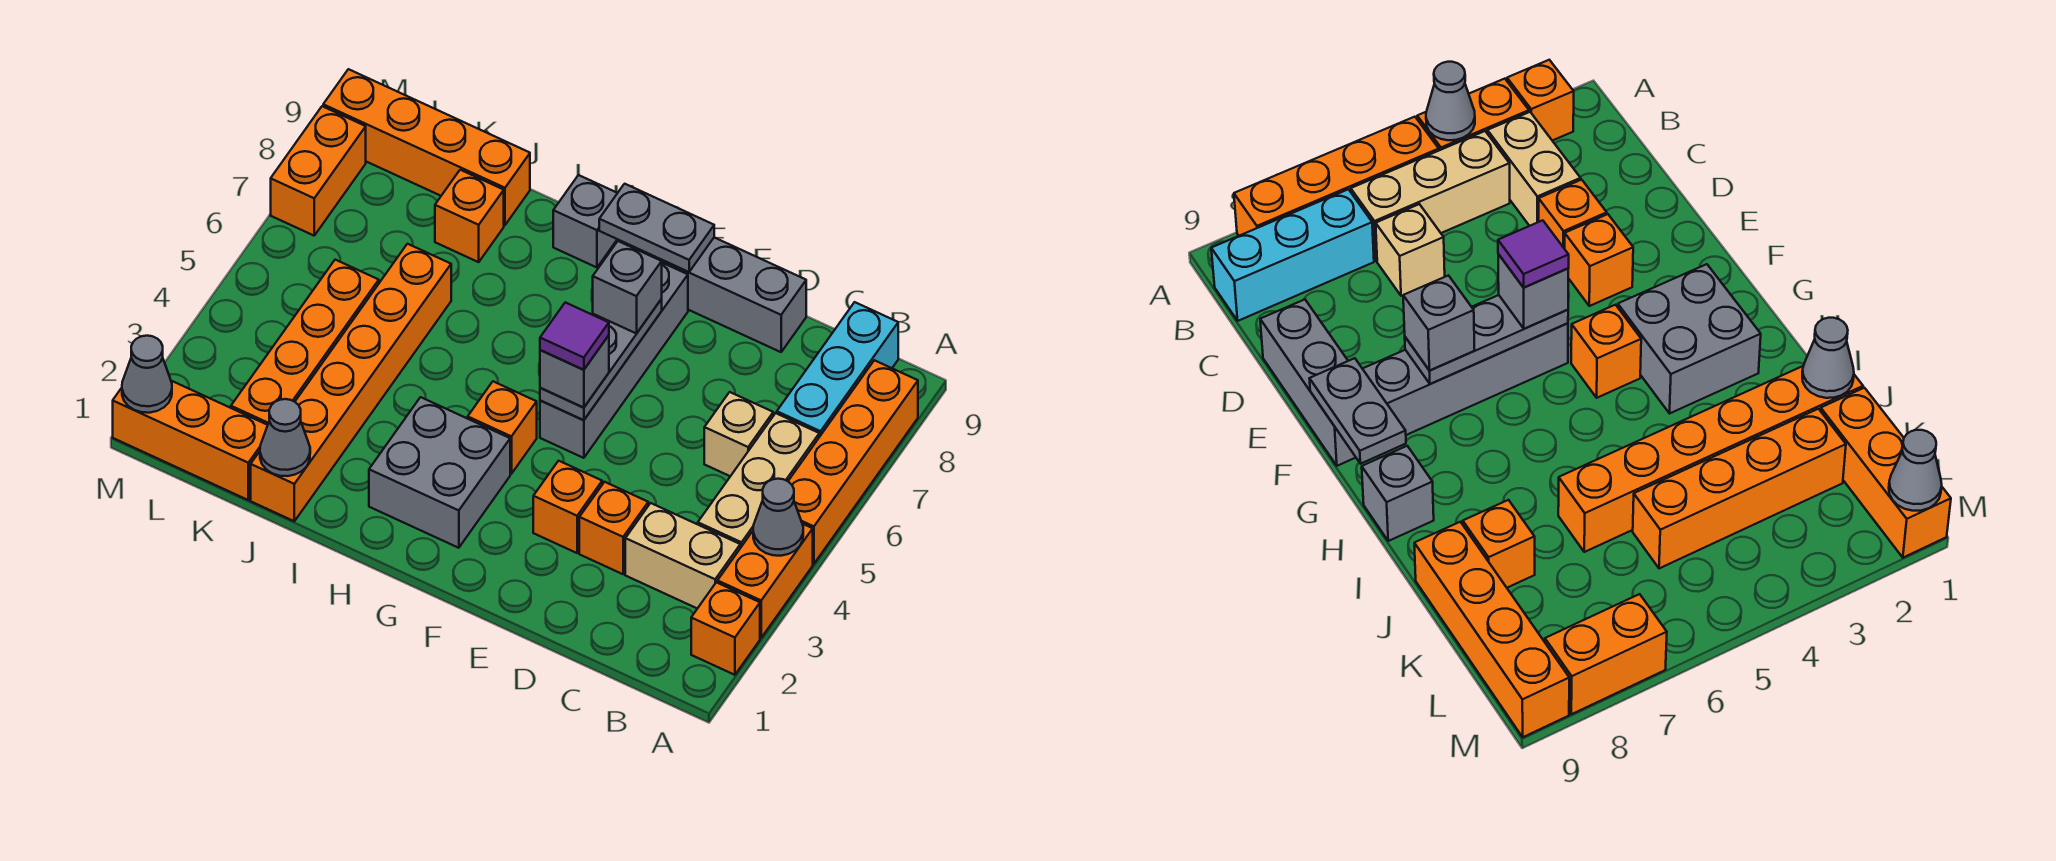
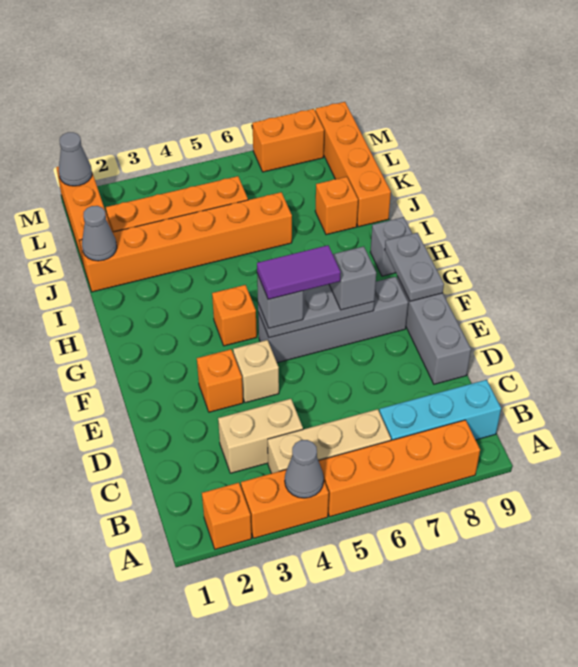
tan brick B3:C3 level 1 -> tan brick C3:C4 level 1
tan brick C6 level 1 -> tan brick E4 level 1
orange brick D3 level 1 -> none
purple tile F5 level 4 -> purple tile F5:F6 level 4
grey brick G2:H3 level 1 -> none

